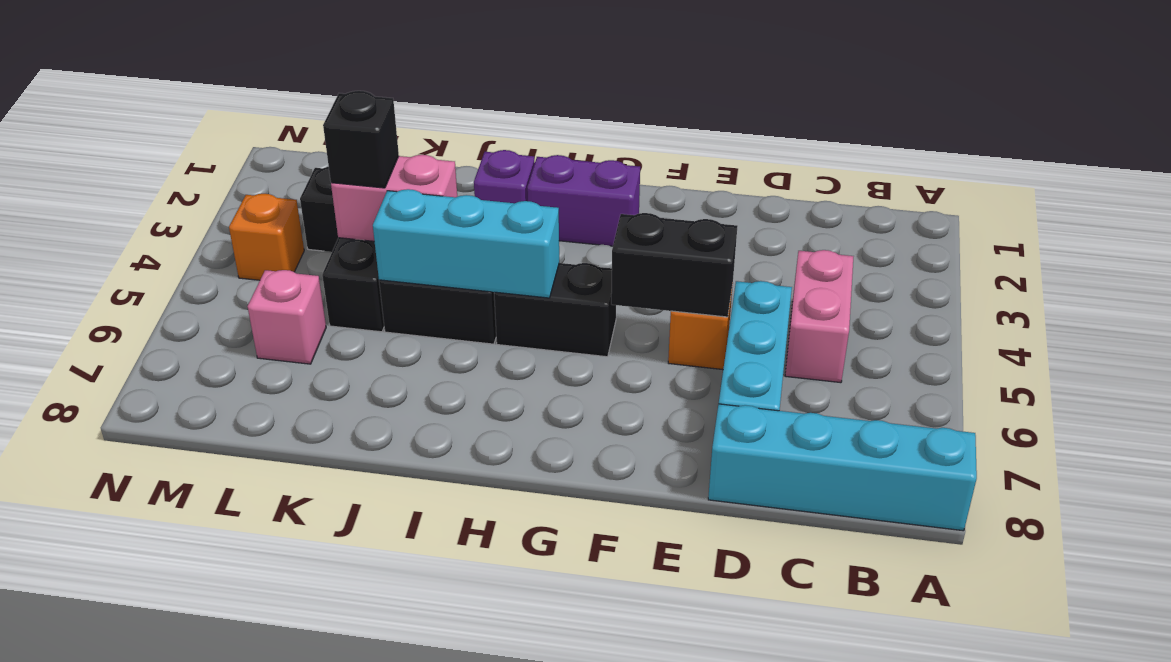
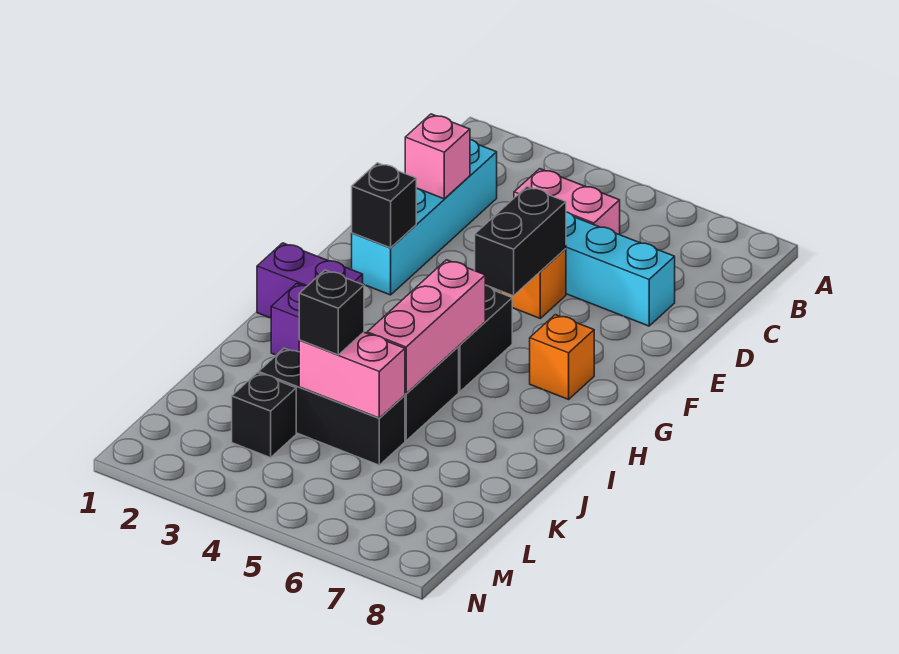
cyan brick A8:D8 level 1 -> cyan brick C2:F2 level 1
none -> black brick F2 level 2
purple brick G2:H2 level 1 -> purple brick H1:H2 level 1
cyan brick H5:J5 level 2 -> pink brick H5:J5 level 2
pink brick J4:K4 level 2 -> pink brick K4:K5 level 2
pink brick L6 level 1 -> pink brick D2 level 2
orange brick M4 level 1 -> orange brick G7 level 1

